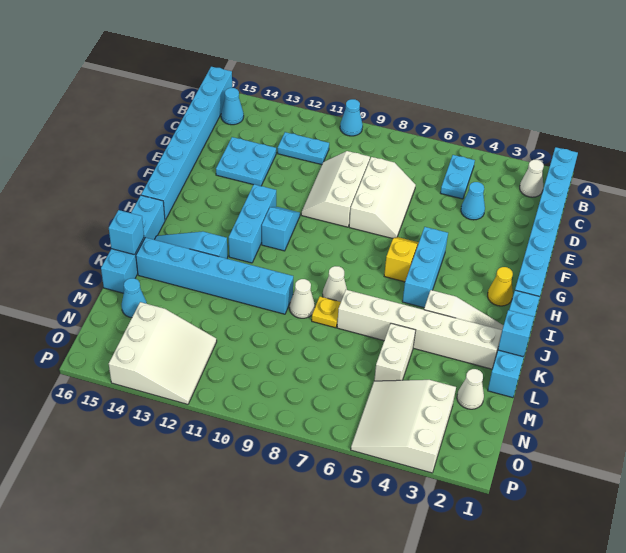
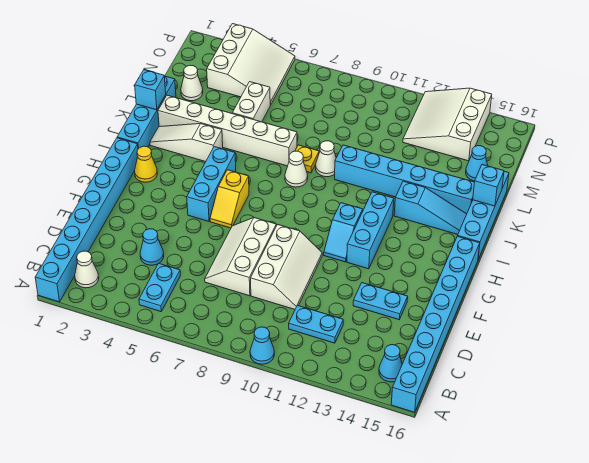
cyan plate D13:E14 level 1 -> cyan plate E13:E14 level 1

